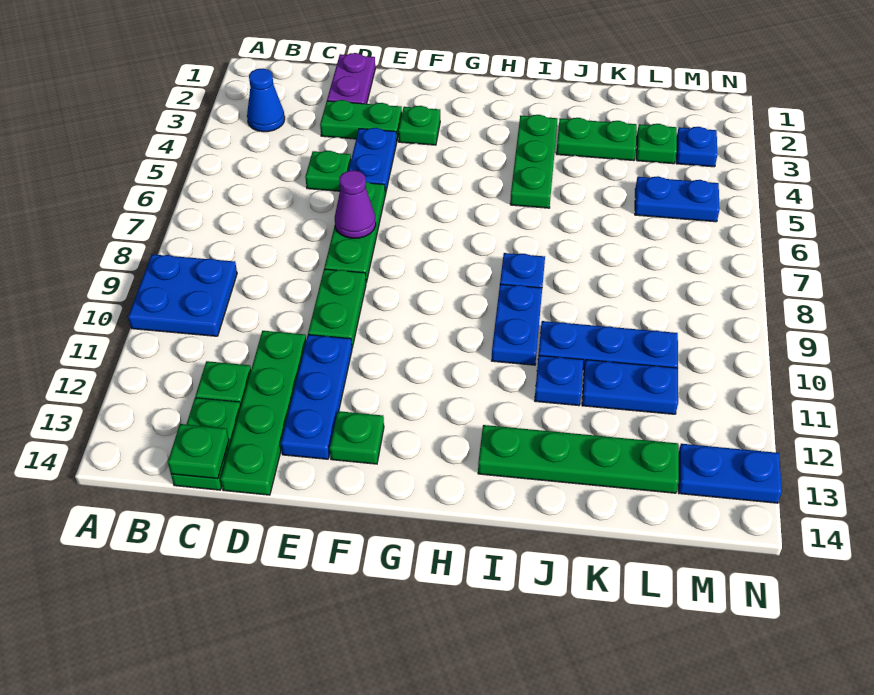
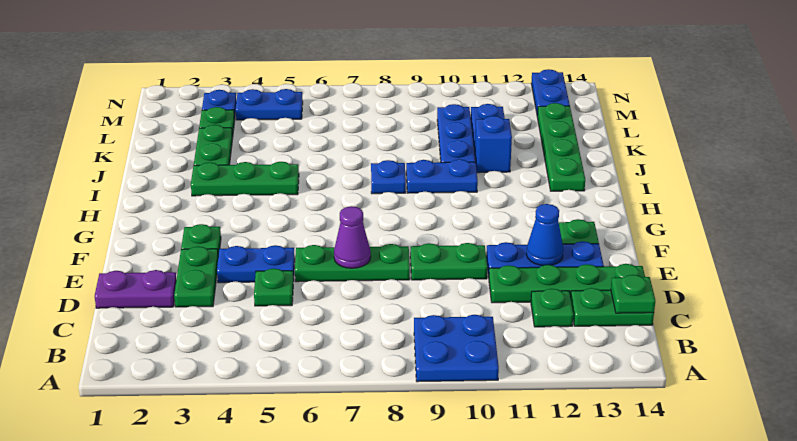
blue cone B3 level 1 -> blue cone E12 level 2
blue plate J11 level 1 -> blue brick J11 level 1
blue plate L5:M5 level 1 -> blue plate M4:M5 level 1

